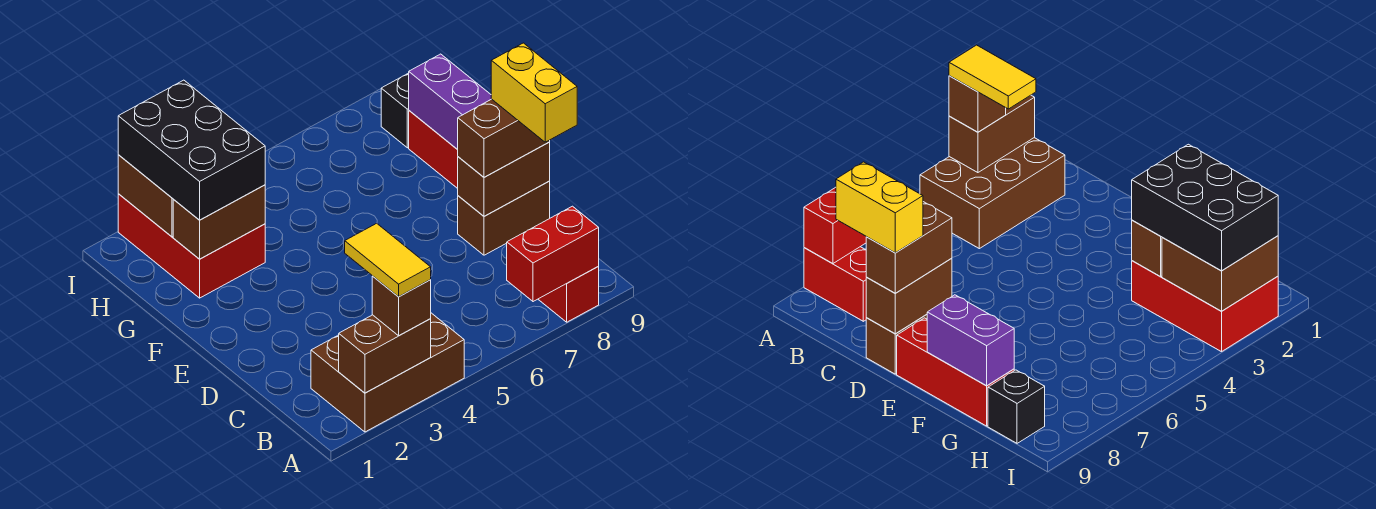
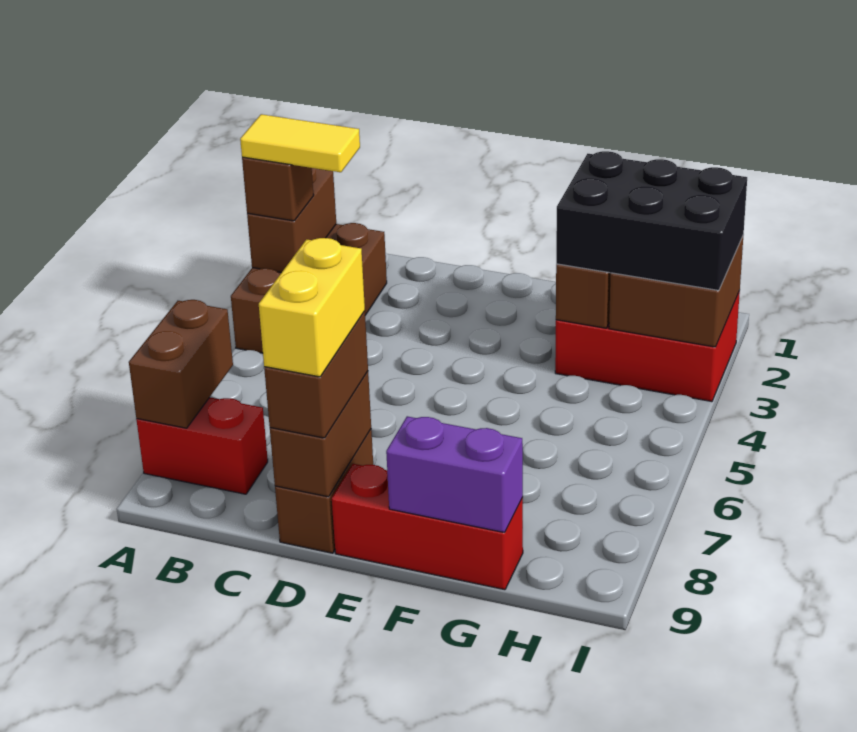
red brick A7:A8 level 2 -> brown brick A7:A8 level 2
yellow brick C9:D9 level 4 -> yellow brick D8:D9 level 4
black brick H9 level 1 -> none

